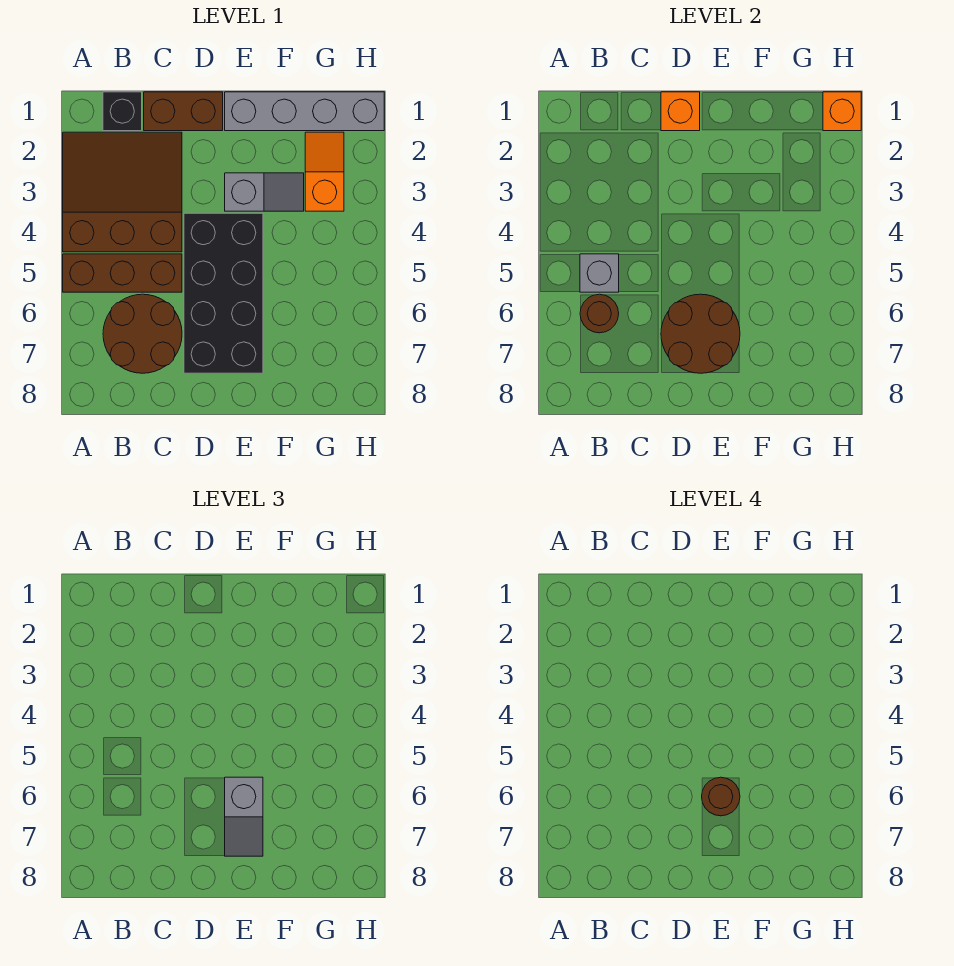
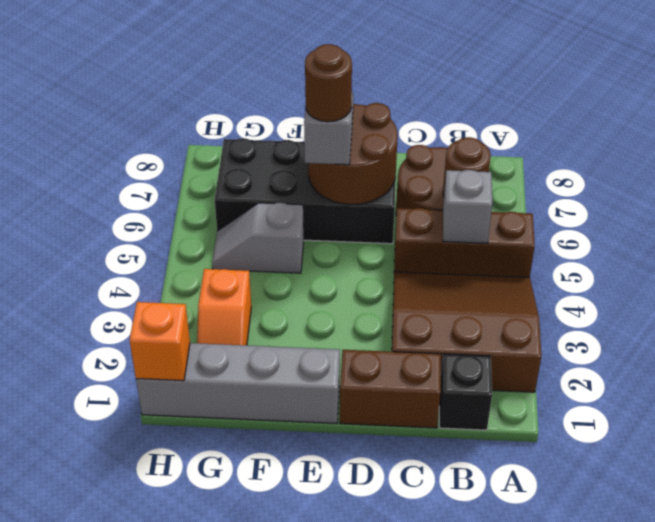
brown slope A2:C4 level 1 top 4 -> brown slope A2:C4 level 1 top 2
orange brick D1 level 2 -> none
black brick D4:E7 level 1 -> black brick D6:G7 level 1
grey slope E3:F3 level 1 top E -> grey slope F5:G5 level 1 top F

